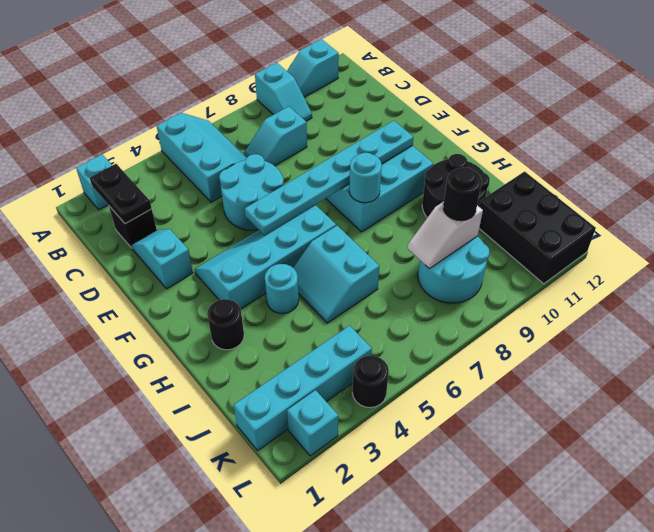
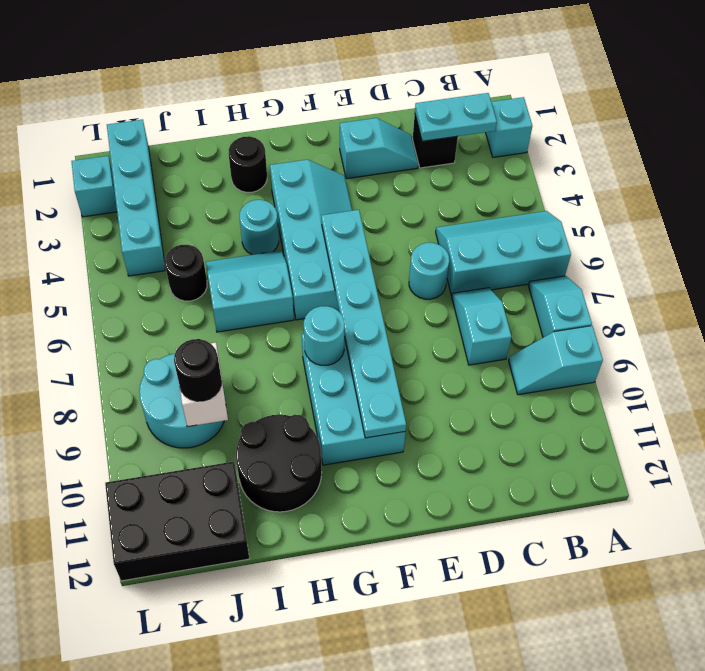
cyan slope A5:C6 level 1 top 5 -> cyan slope A5:C6 level 1 top 6
cyan slope A10:A11 level 1 top 11 -> cyan slope A7:A8 level 1 top 8
black plate B2:C2 level 2 -> cyan plate B2:C2 level 2
cyan round brick D5:E6 level 1 -> cyan round brick D6 level 1
black round brick L4 level 1 -> black round brick J5 level 1

